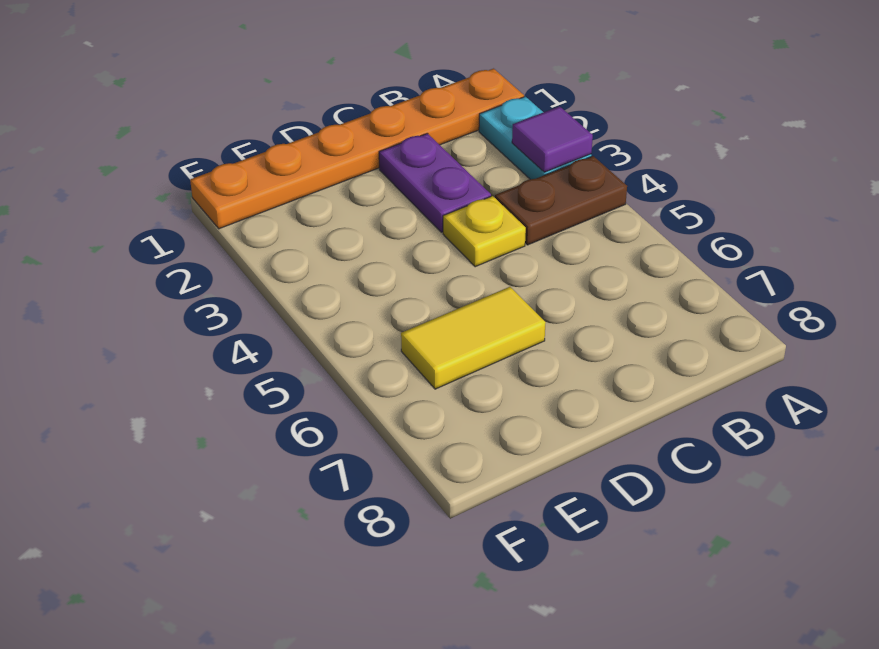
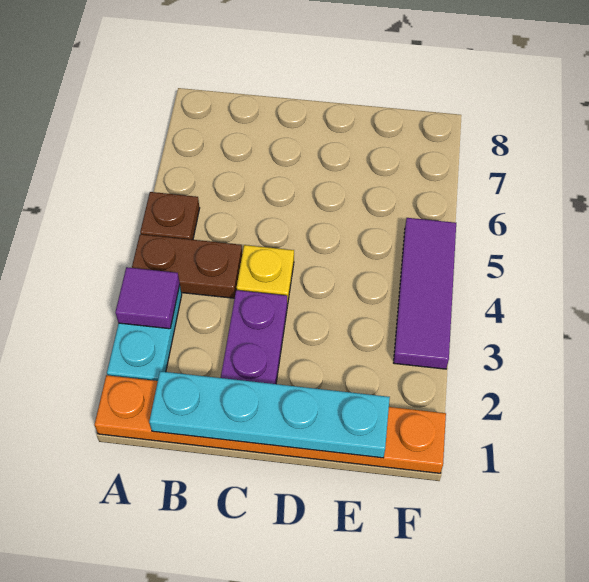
none -> brown plate A5 level 1
none -> cyan plate B1:E1 level 2
yellow tile D6:E6 level 1 -> none
none -> purple tile F3:F5 level 1

